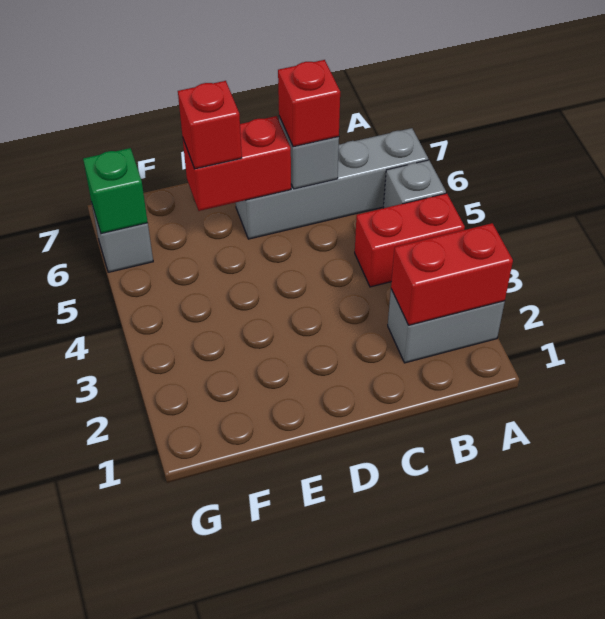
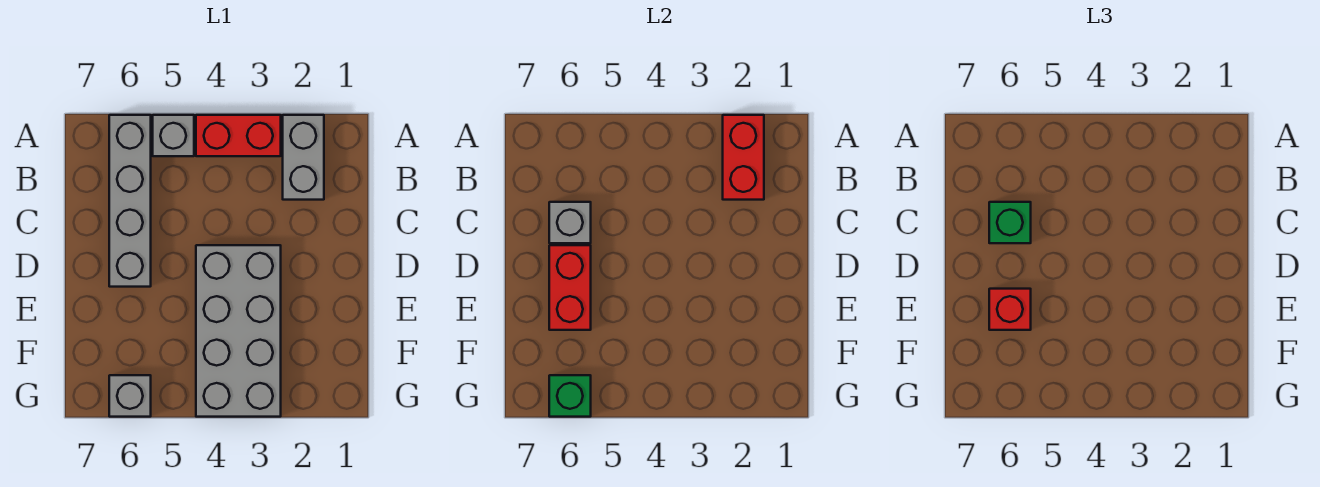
red brick A4:B4 level 1 -> red brick A3:A4 level 1
red brick C6 level 3 -> green brick C6 level 3
none -> grey brick D3:G4 level 1

